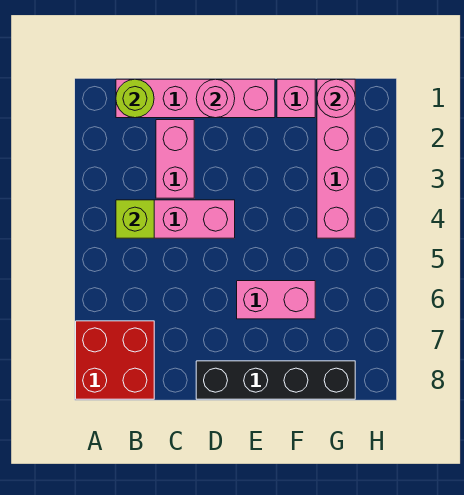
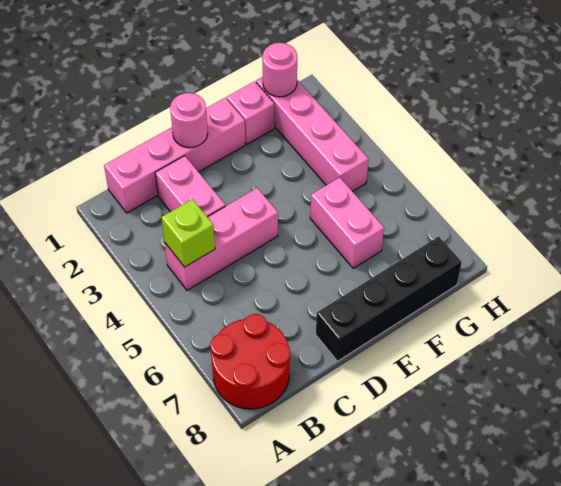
red brick A7:B8 level 1 -> red round brick A7:B8 level 1
lime round brick B1 level 2 -> none
pink brick E6:F6 level 1 -> pink brick F5:F6 level 1

